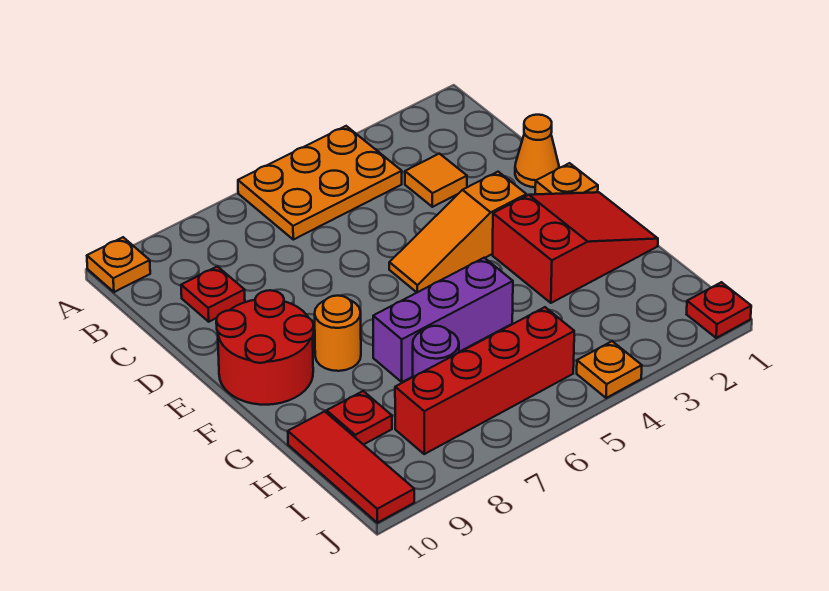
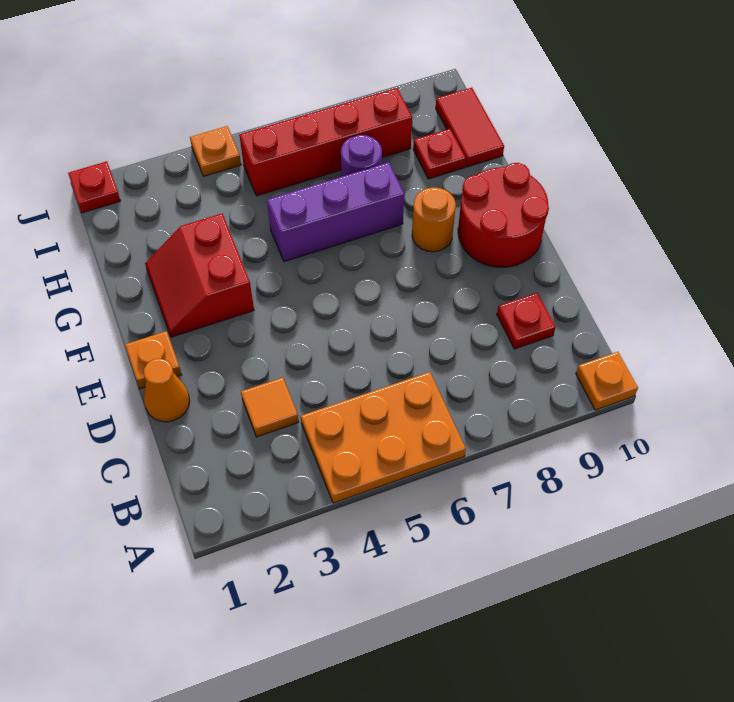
orange slope E3:E5 level 1 top 3 -> none
red slope F1:G3 level 1 top 3 -> red slope F2:G3 level 1 top 3
red tile H10:J10 level 1 -> red tile H10:I10 level 1

